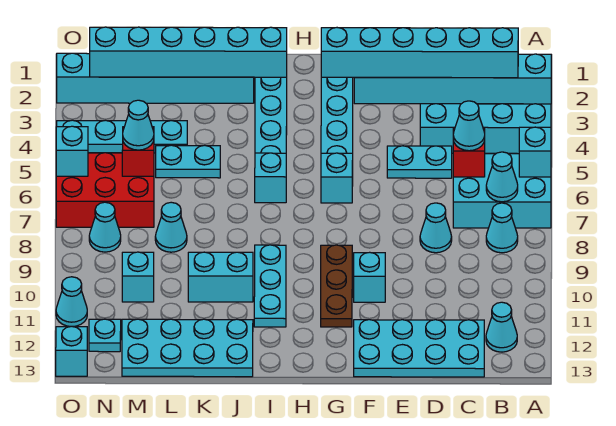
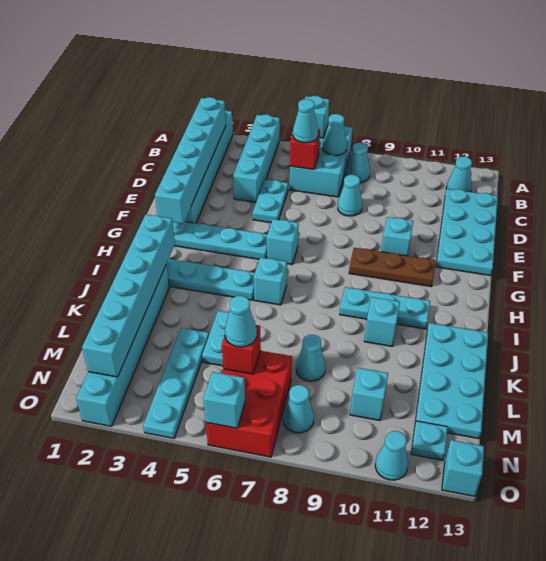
cyan brick J10:K10 level 1 -> cyan brick J10 level 1

